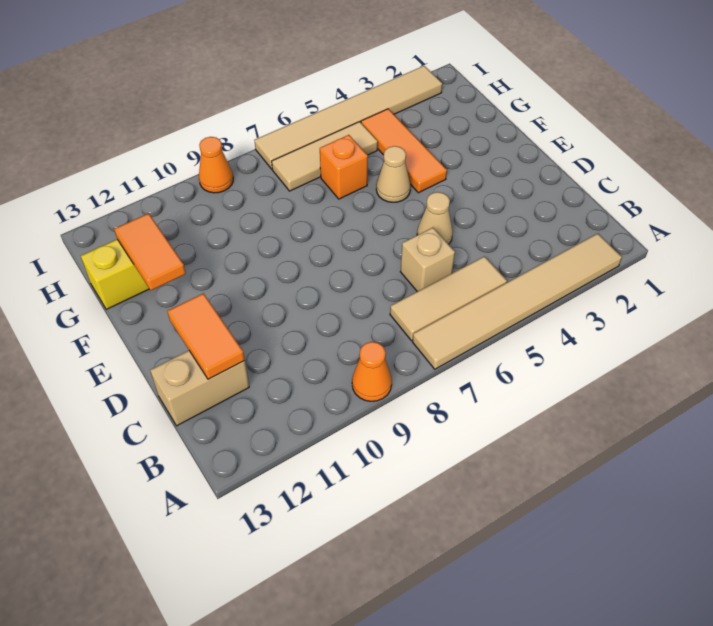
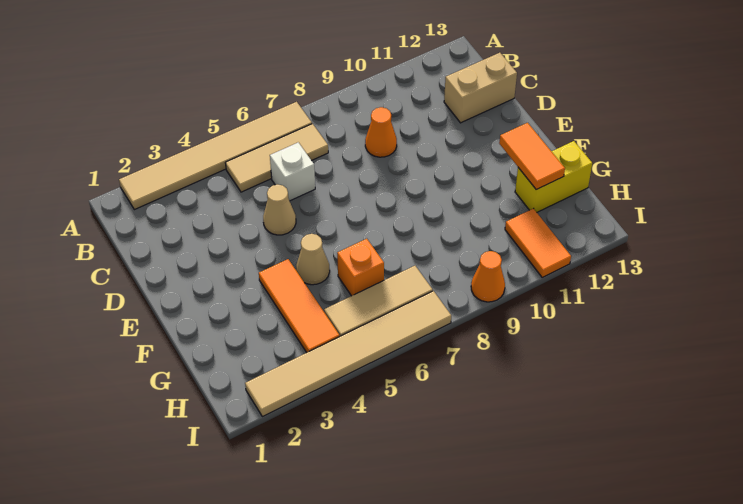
orange cone A9 level 1 -> orange cone C9 level 1
tan brick C6 level 1 -> white brick C6 level 1
orange tile C12:D12 level 2 -> orange tile H11:I11 level 1

